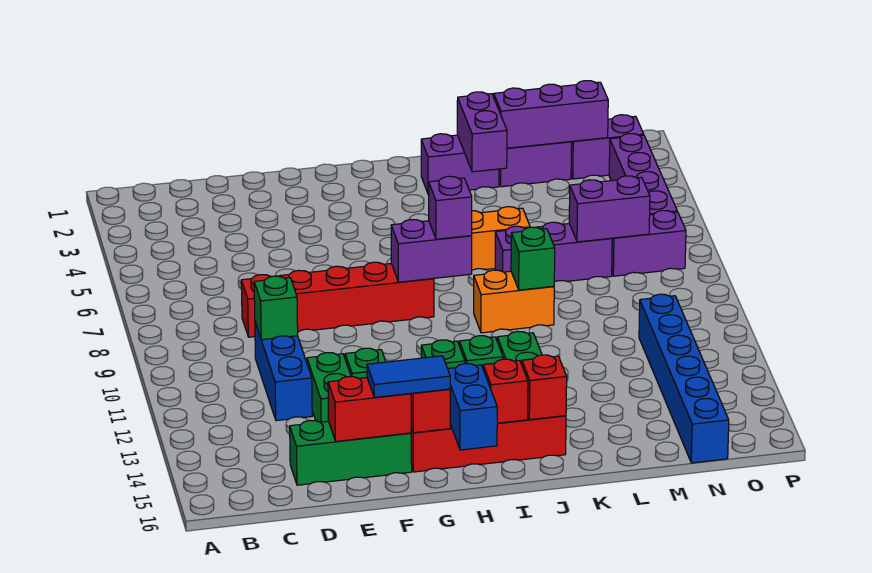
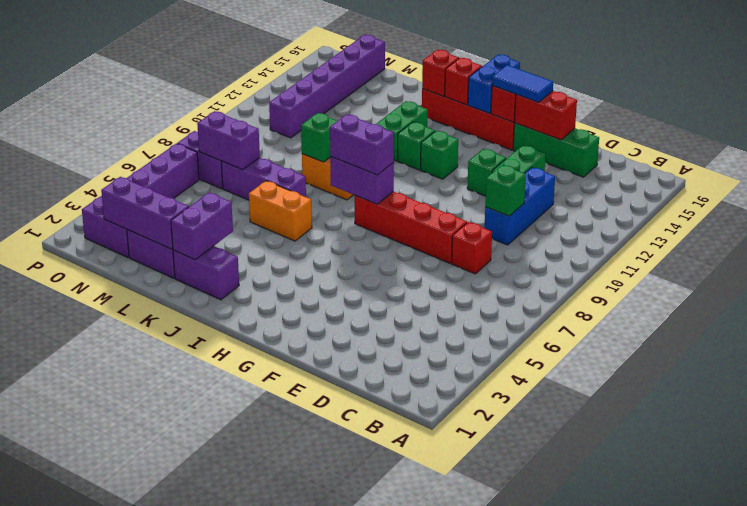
purple brick I8 level 3 -> purple brick H8:I8 level 3
blue brick N11:N16 level 1 -> purple brick N11:N16 level 1

